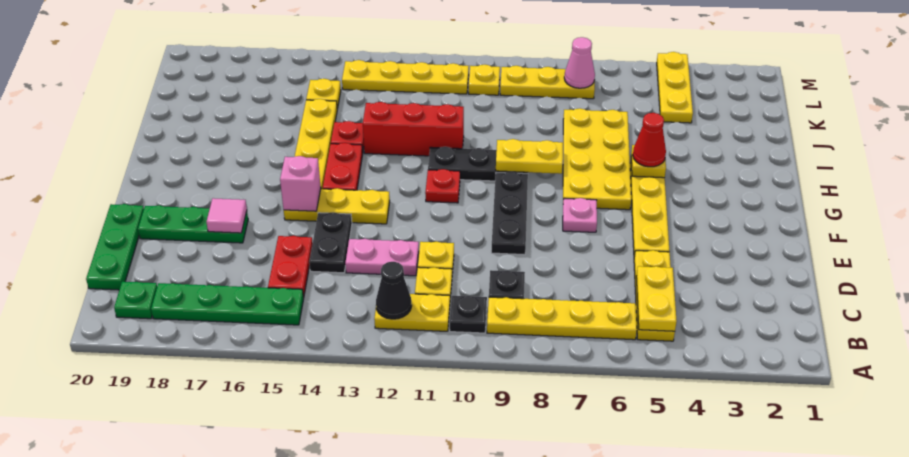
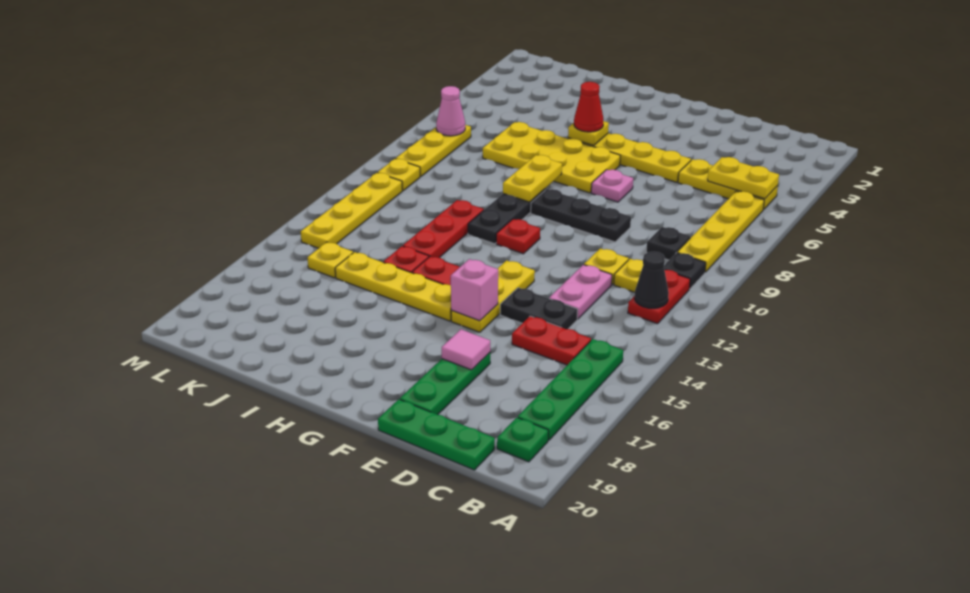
yellow plate B11:B12 level 1 -> red plate B11:B12 level 1
red brick I11:I13 level 1 -> red plate I11:I13 level 1
yellow plate K4:M4 level 1 -> none

